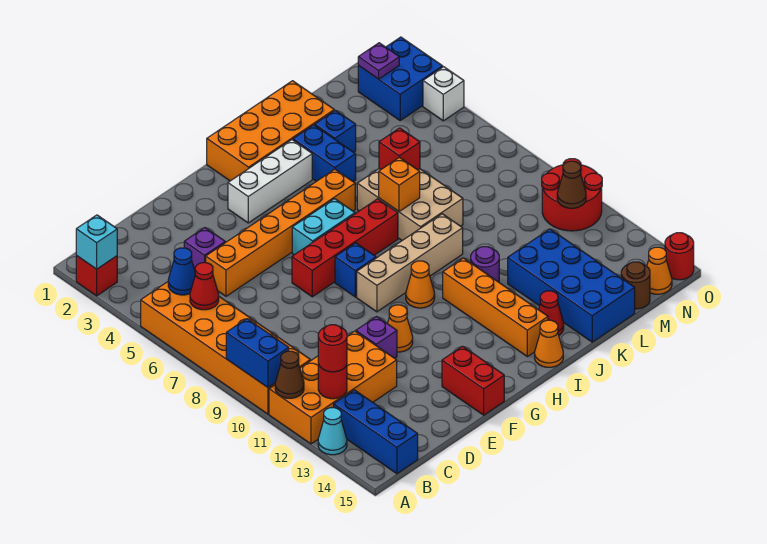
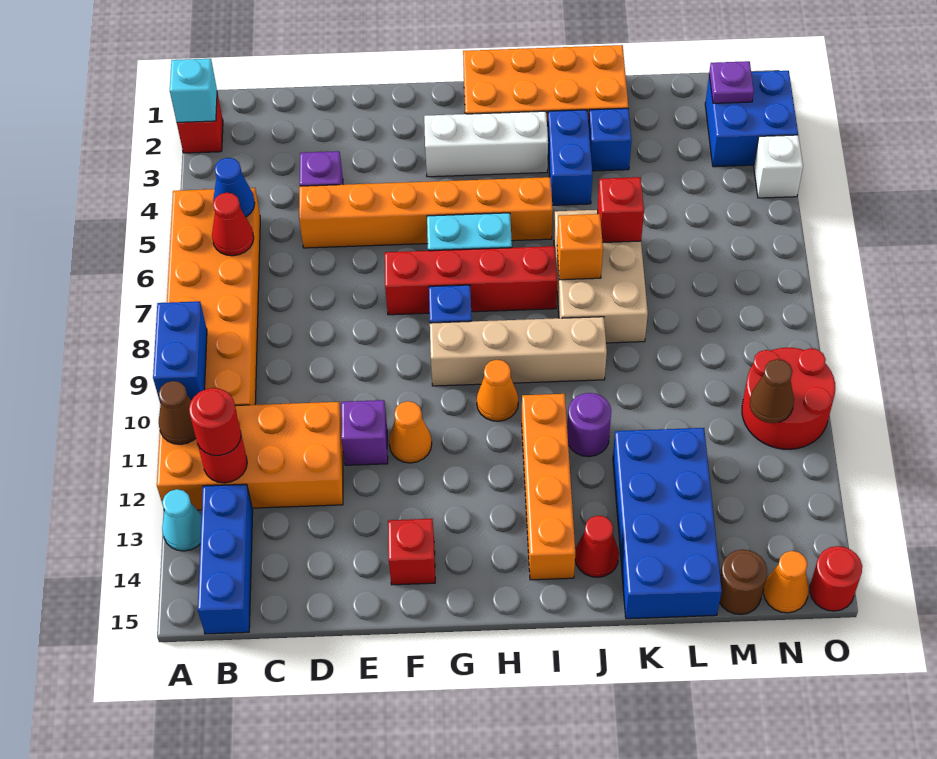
red brick F14:F15 level 1 -> red brick F14 level 1
orange cone I15 level 1 -> none

